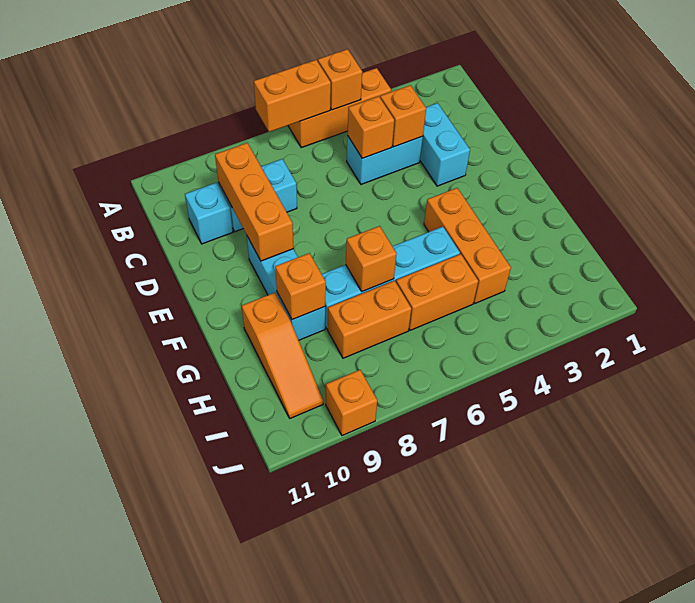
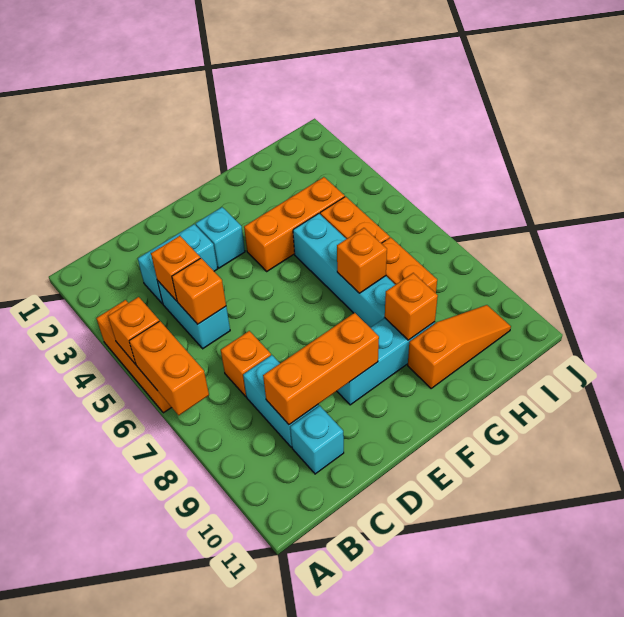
none -> cyan brick E3 level 1
orange brick J9 level 1 -> orange brick C7 level 1

